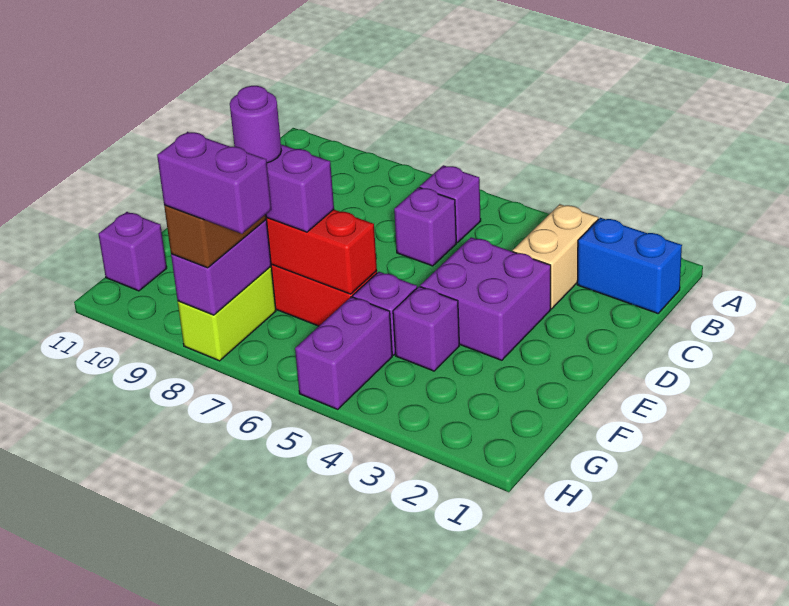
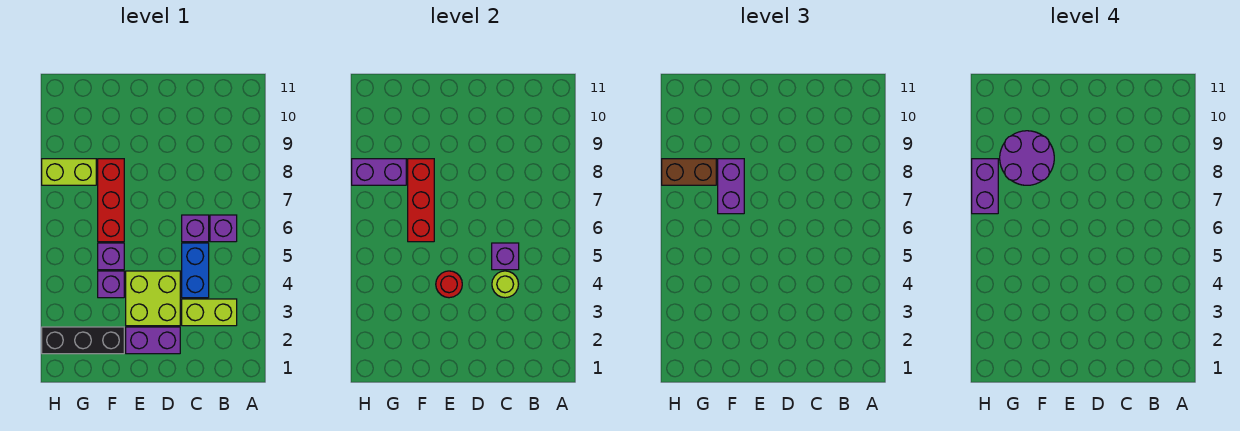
blue brick B1:B2 level 1 -> blue brick C4:C5 level 1
tan brick B3:C3 level 1 -> lime brick B3:C3 level 1
none -> lime round brick C4 level 2
purple brick D3:E4 level 1 -> lime brick D3:E4 level 1
none -> red round brick E4 level 2
none -> black brick F2:H2 level 1
purple round brick F8 level 4 -> purple round brick F8:G9 level 4
purple brick G5:H5 level 1 -> purple brick D2:E2 level 1
purple brick G11 level 1 -> purple brick C5 level 2

